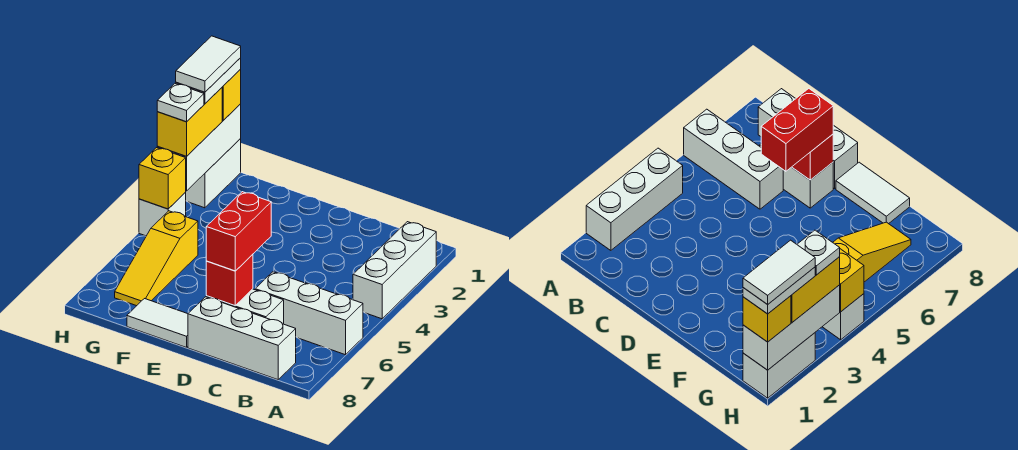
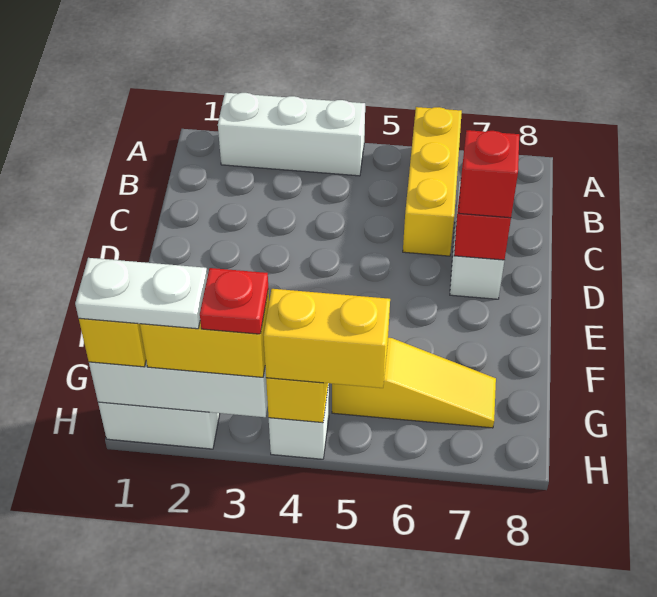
white brick A6:C6 level 1 -> yellow brick A6:C6 level 1
white brick B8:D8 level 1 -> none
red brick D6:D7 level 3 -> red brick D7 level 3
white tile E8:F8 level 1 -> none
white tile H1:H2 level 5 -> none
white plate H3 level 4 -> red plate H3 level 4
none -> yellow brick H4:H5 level 3

